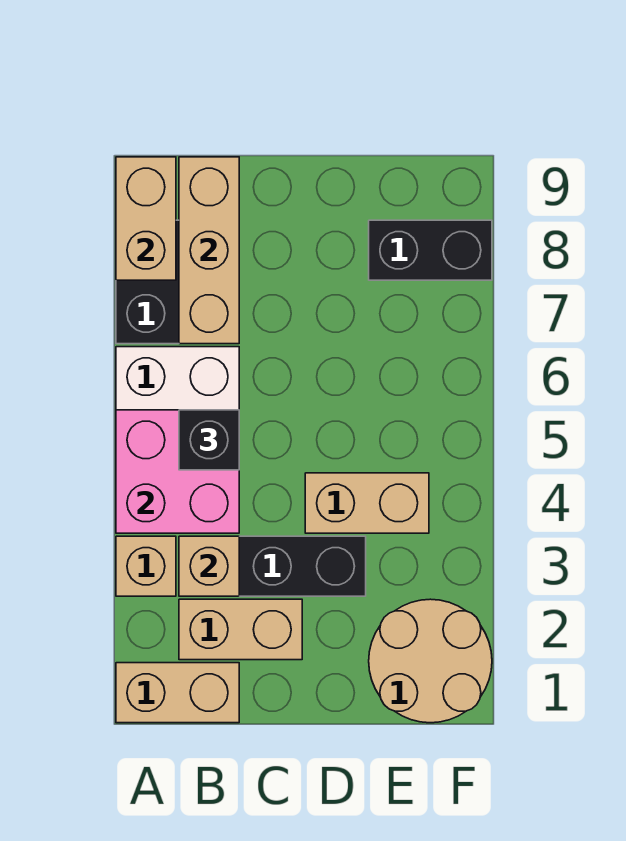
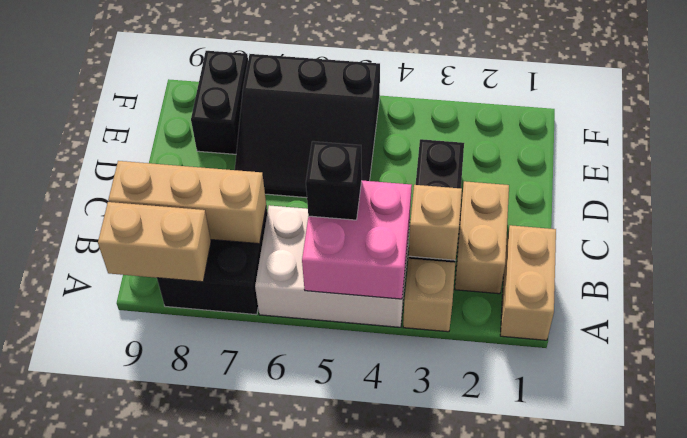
tan brick D4:E4 level 1 -> none
none -> black slope D5:F7 level 1 top F
tan round brick E1:F2 level 1 -> none

